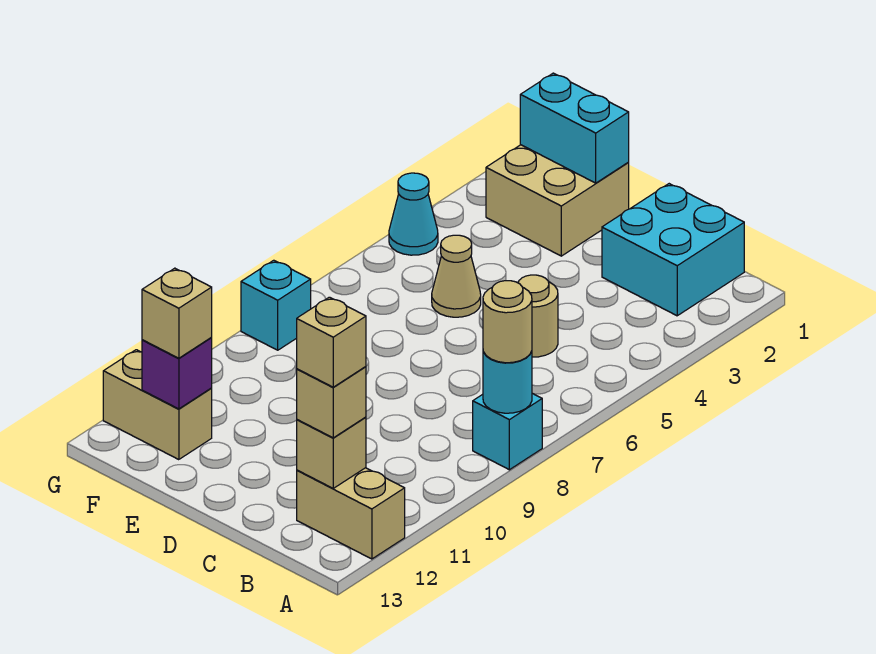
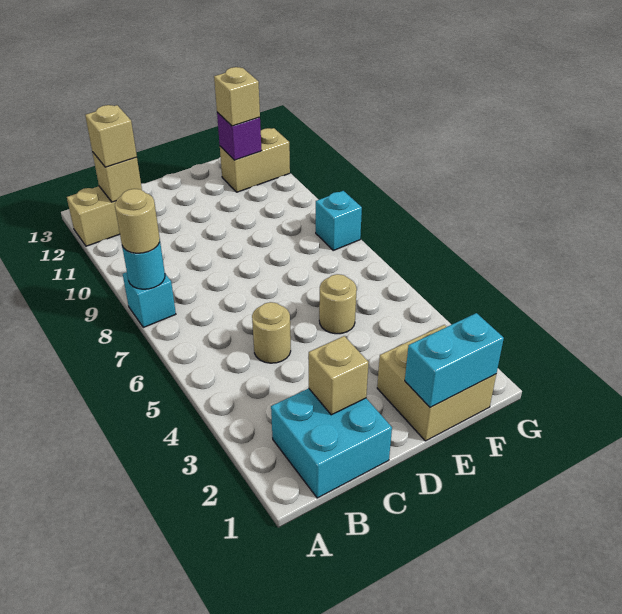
tan brick B12 level 4 -> tan brick C2 level 2
tan cone E5 level 1 -> tan round brick E5 level 1
cyan cone G4 level 1 -> none

